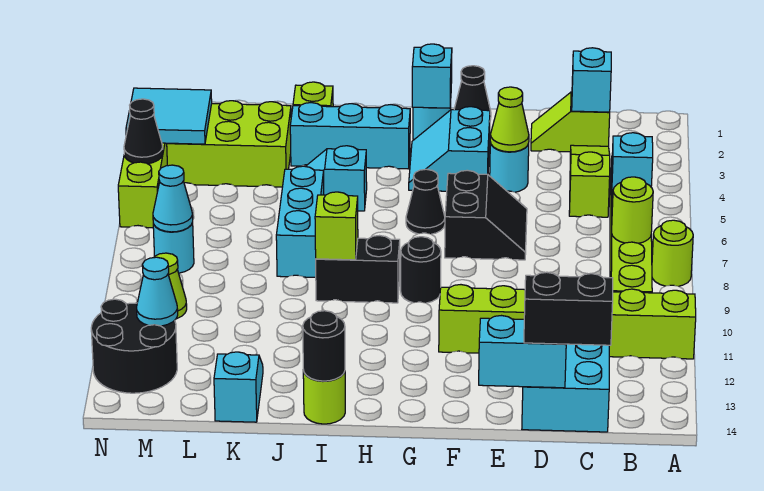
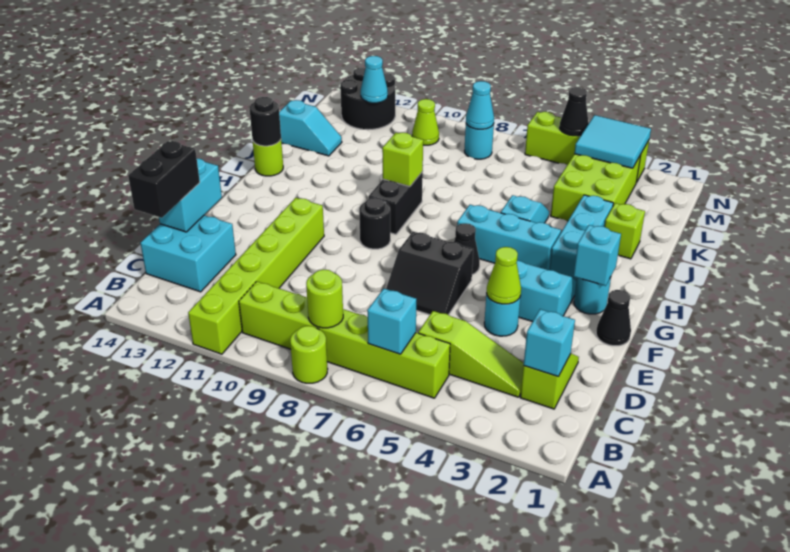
cyan brick J6:J8 level 1 -> cyan brick H4:H6 level 1

